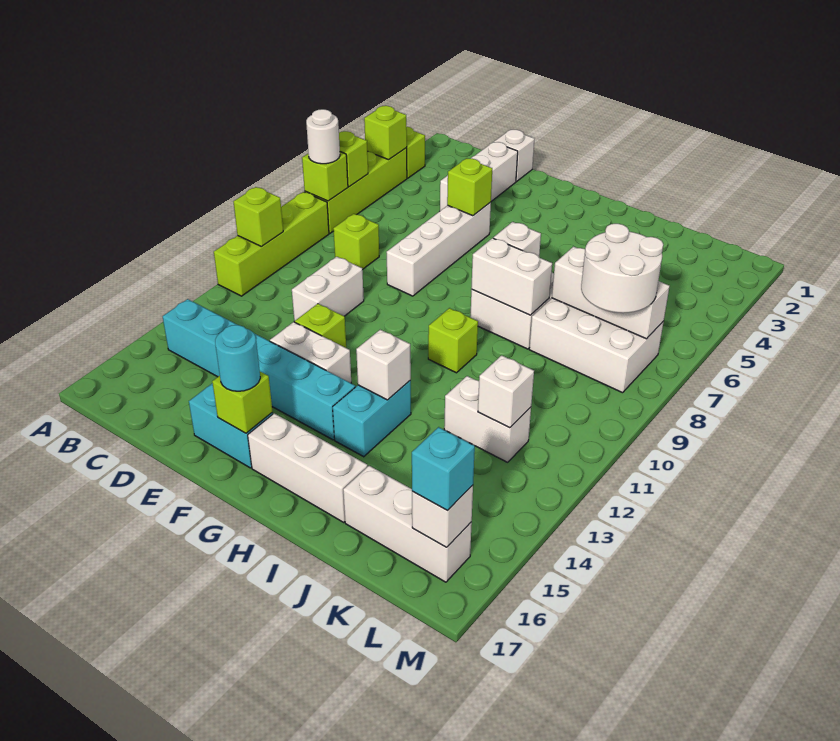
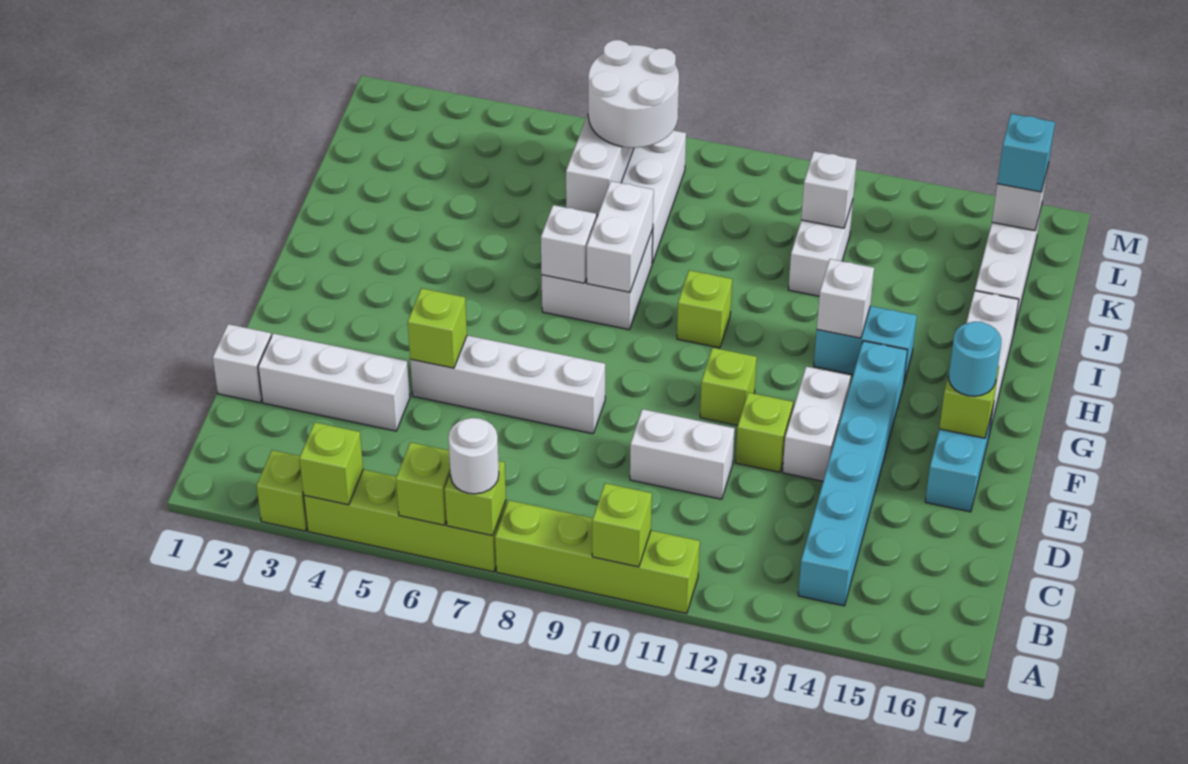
lime brick C8 level 1 -> lime brick F11 level 1

